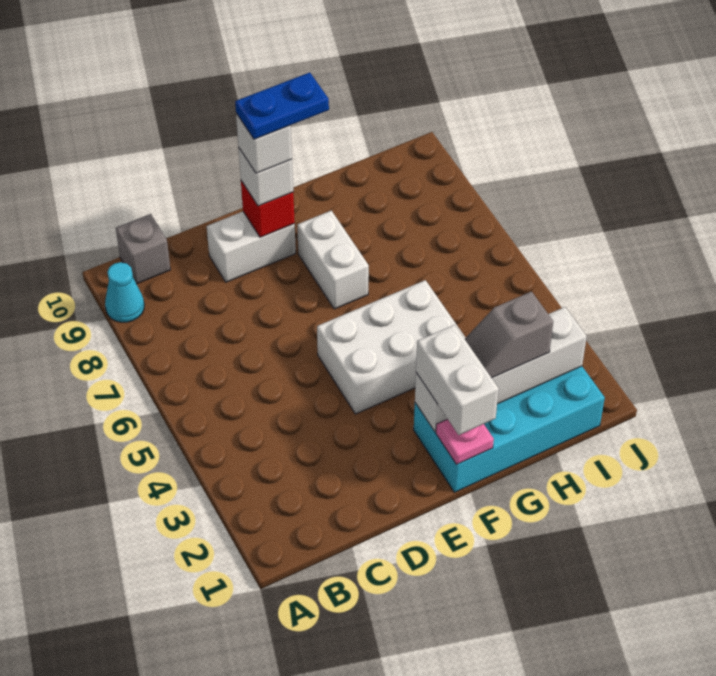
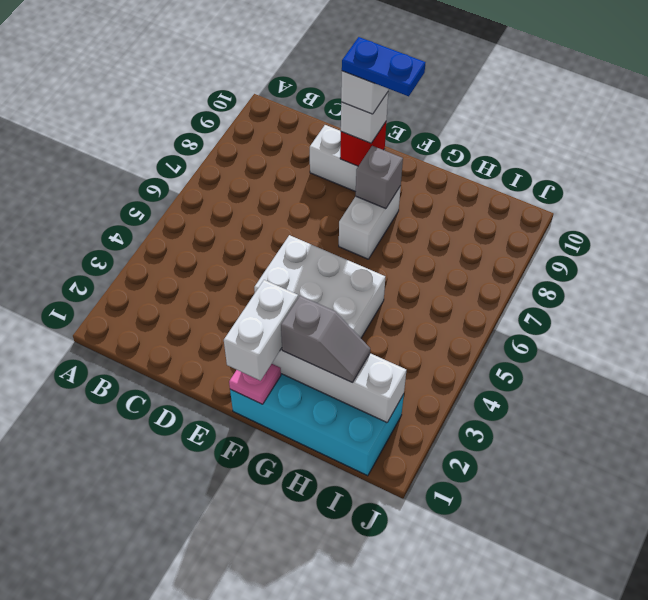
cyan cone A9 level 1 -> none
grey brick B10 level 1 -> grey brick F8 level 2
grey slope G2:H2 level 3 top H -> grey slope G2:H2 level 3 top G

